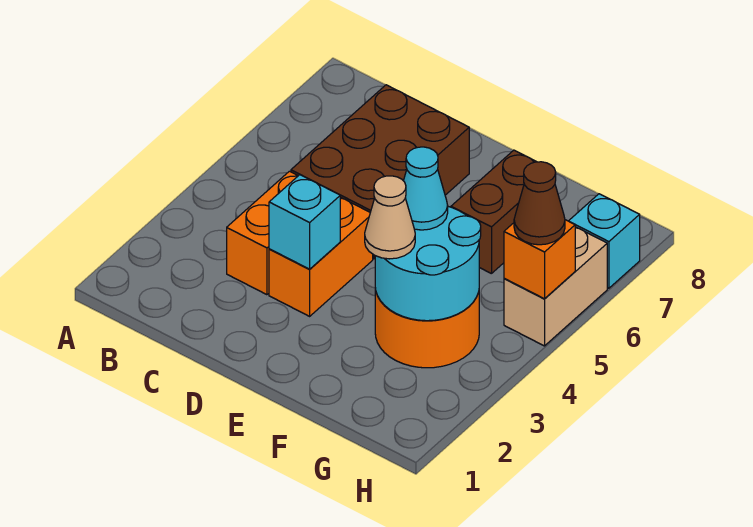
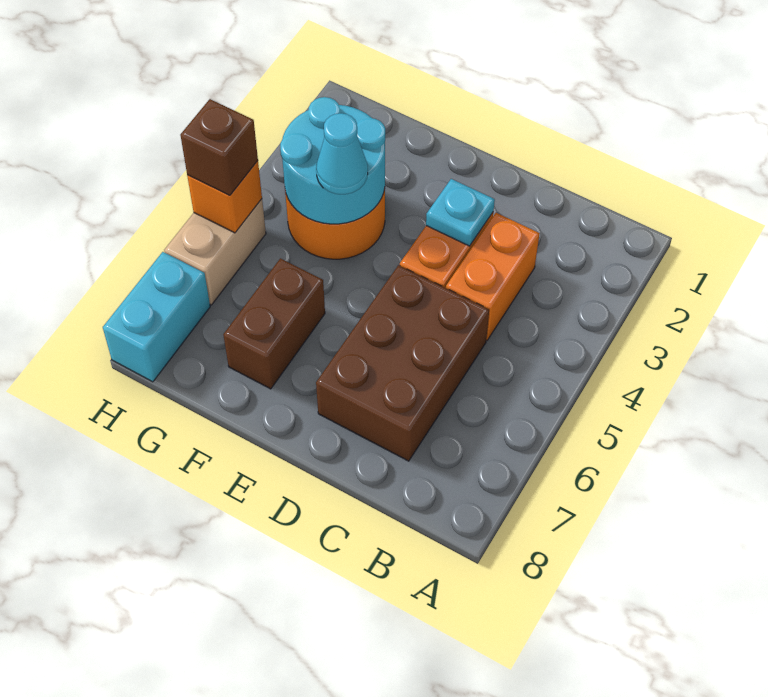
cyan brick D3 level 2 -> cyan plate D3 level 2
tan cone F3 level 3 -> none
brown cone H5 level 3 -> brown brick H5 level 3
cyan brick H7 level 1 -> cyan brick H7:H8 level 1

